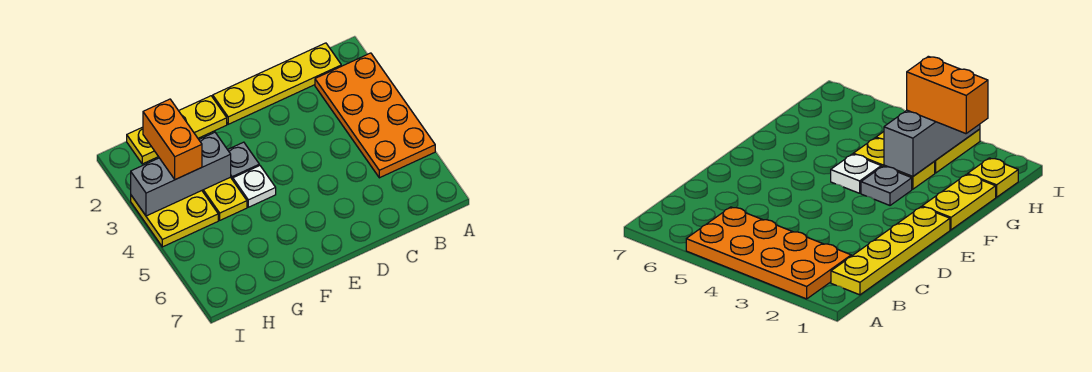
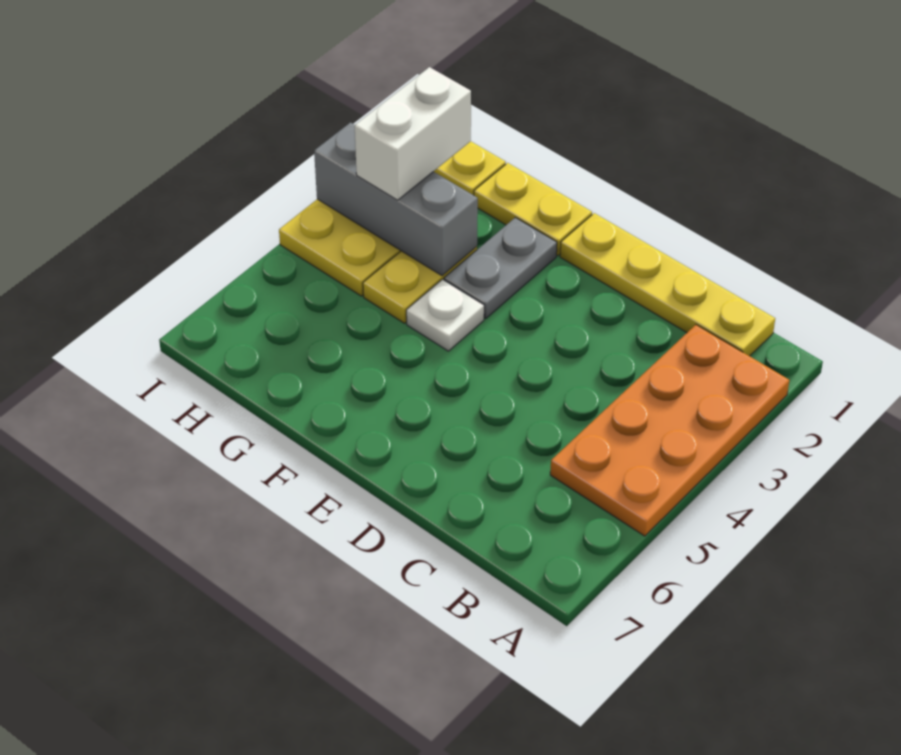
grey plate F3 level 1 -> grey plate F2:F3 level 1
orange brick H2:H3 level 3 -> white brick H2:H3 level 3

